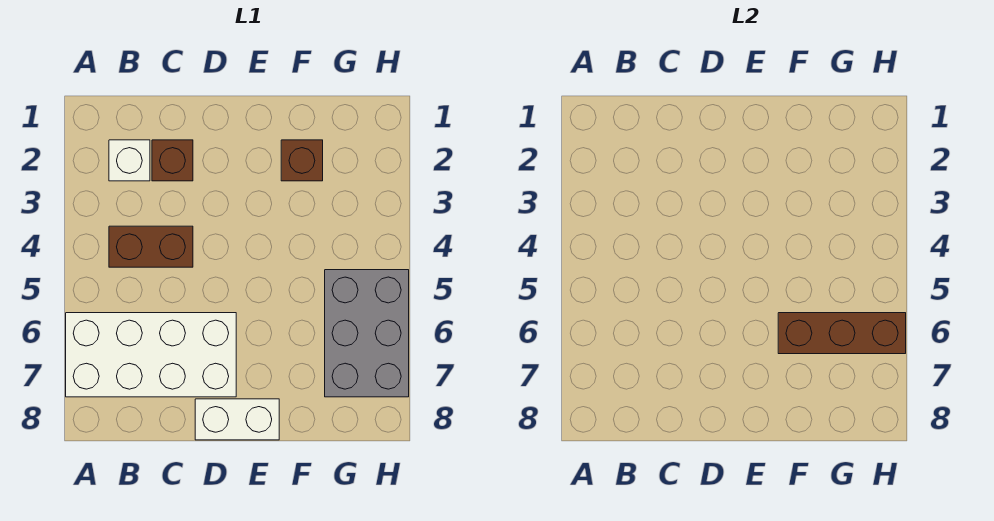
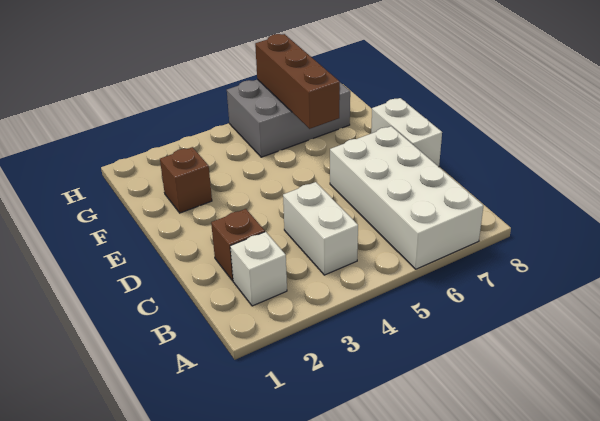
brown brick B4:C4 level 1 -> white brick B4:C4 level 1

